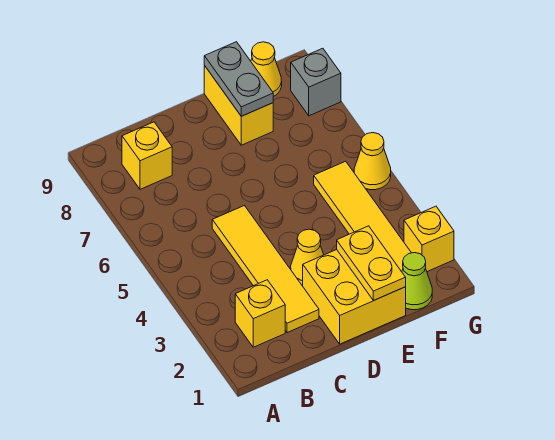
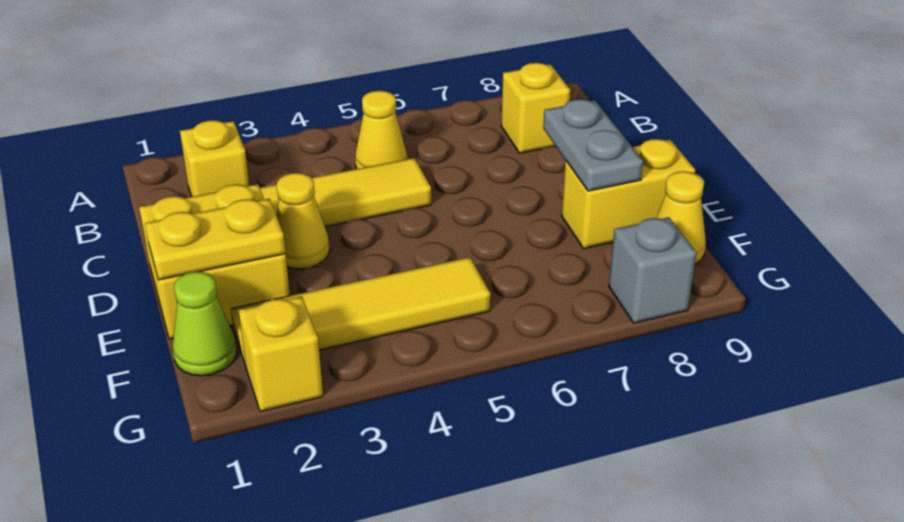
grey plate E8:E9 level 2 -> grey plate D8:E8 level 2
yellow cone G5 level 1 -> yellow cone B5 level 1

